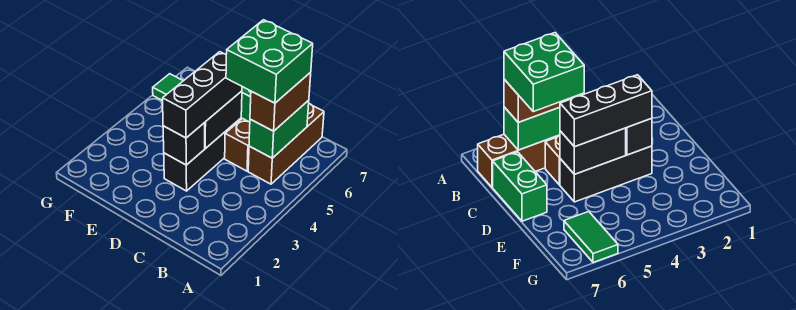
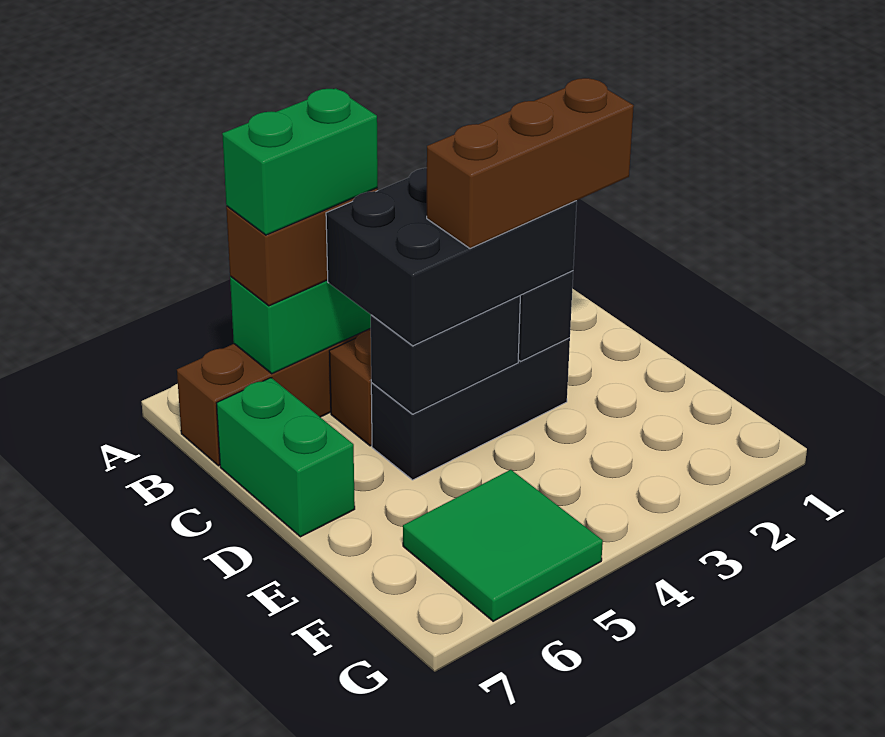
green brick B5:C6 level 4 -> green brick B5:B6 level 4
none -> brown brick D2:D4 level 4
black brick D3:D5 level 3 -> black brick C3:D5 level 3
green tile F6:G6 level 1 -> green tile F5:G6 level 1

